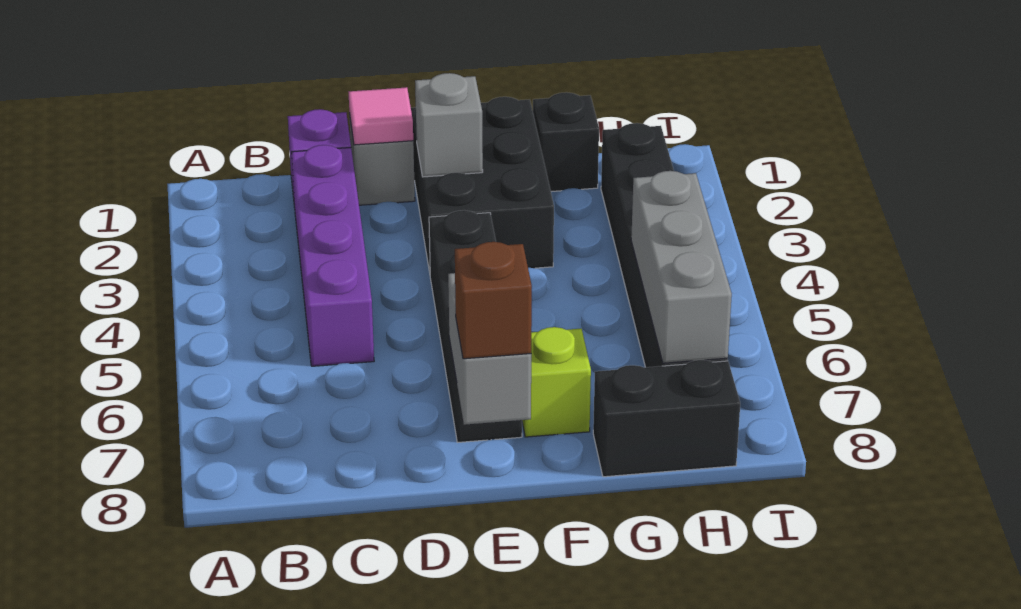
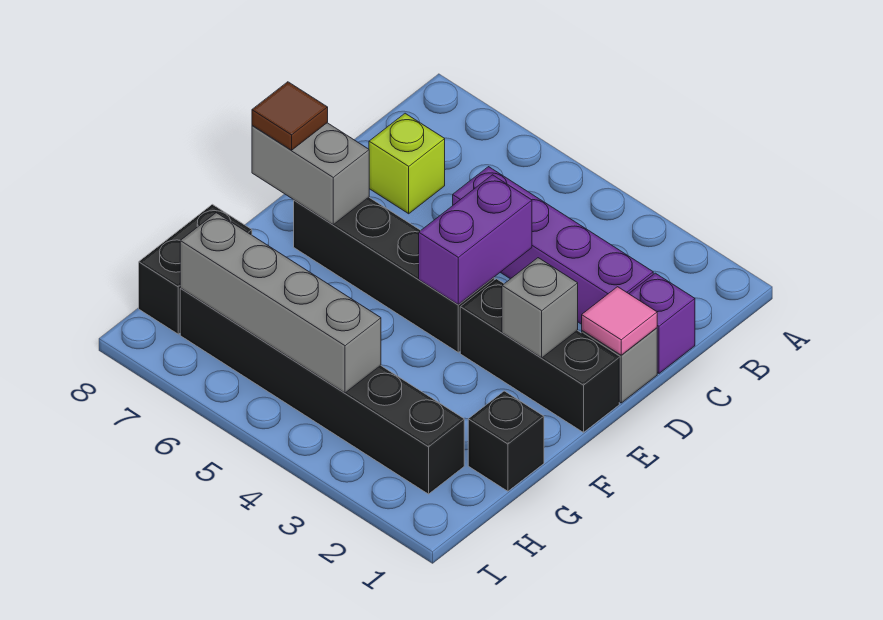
none -> purple brick D4:E4 level 2
black brick E1:F3 level 1 -> black brick E1:E3 level 1
brown brick E8 level 3 -> brown tile E8 level 3
lime brick F7 level 1 -> lime brick C7 level 1
grey brick H5:H7 level 2 -> grey brick H4:H7 level 2

